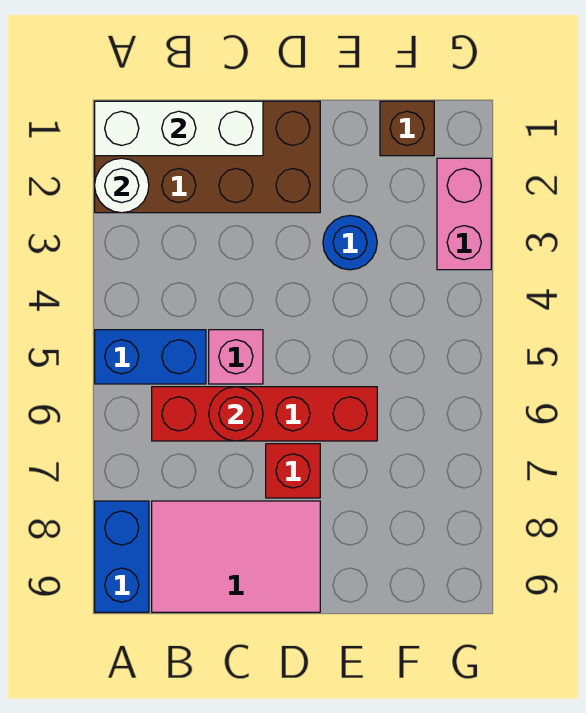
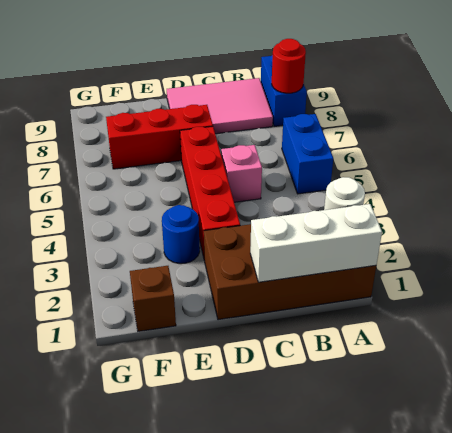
blue brick A5:B5 level 1 -> blue brick A5:A6 level 1
red brick B6:E6 level 1 -> red brick D3:D6 level 1
red round brick C6 level 2 -> red round brick A8 level 2
red brick D7 level 1 -> red brick D7:F7 level 1
pink brick G2:G3 level 1 -> none

